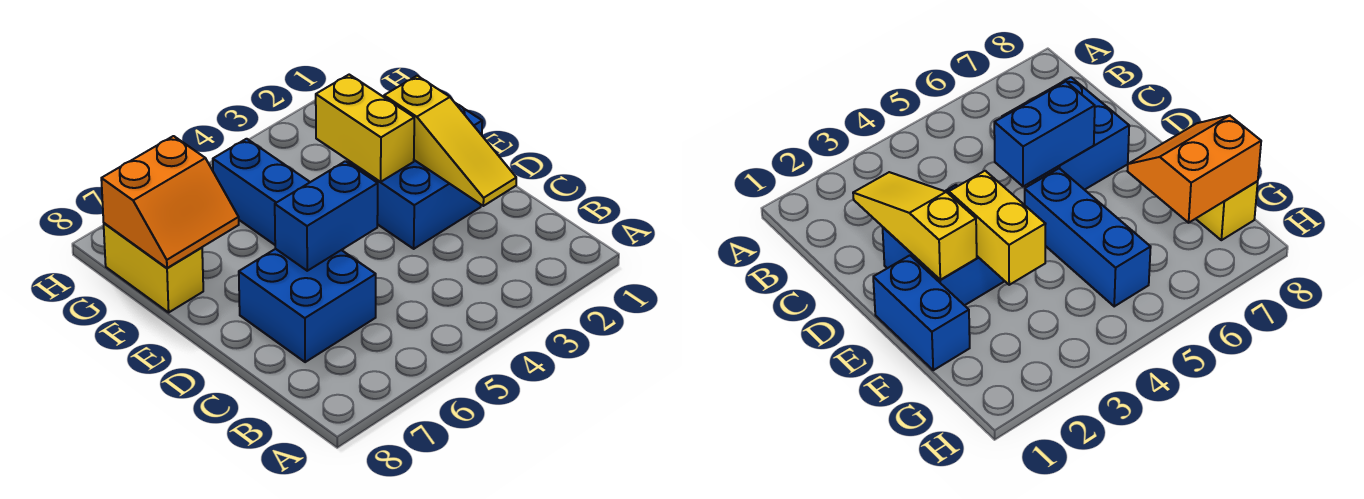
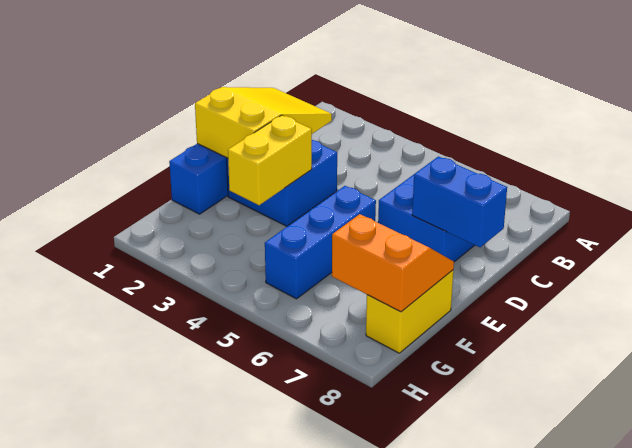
yellow slope C2:E2 level 2 top E -> yellow slope C1:E2 level 2 top E
blue brick D5:D6 level 2 -> blue brick D7:D8 level 2

